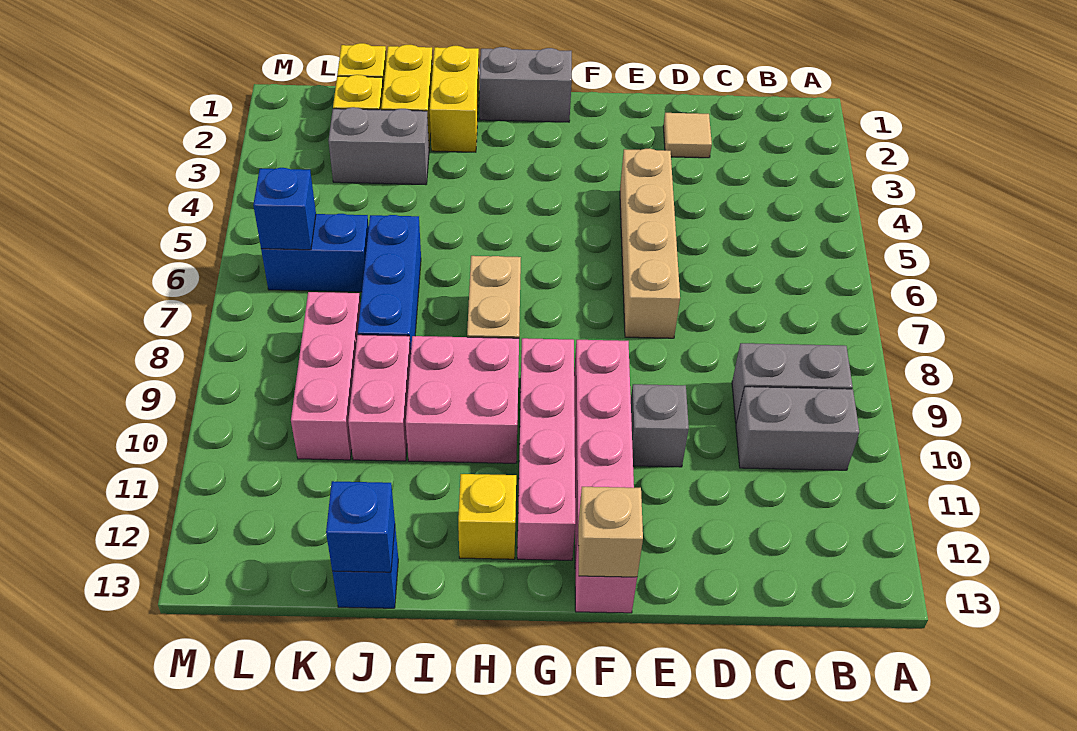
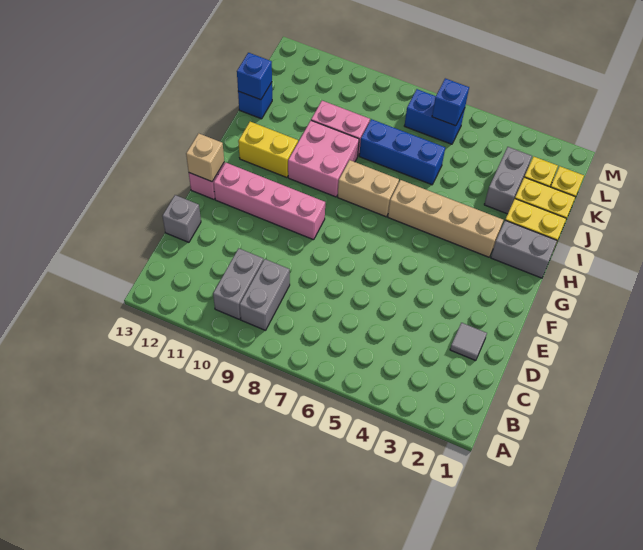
tan tile D2 level 1 -> grey tile D2 level 1
tan brick E4:E7 level 1 -> tan brick H3:H6 level 1
grey brick E10 level 1 -> grey brick D13 level 1
grey brick G1:H1 level 1 -> grey brick H1:H2 level 1
pink brick G9:G12 level 1 -> none
yellow brick H12 level 1 -> yellow brick H11:H12 level 1
blue brick K6:L6 level 1 -> blue brick L6:L7 level 1
pink brick K8:K10 level 1 -> none

